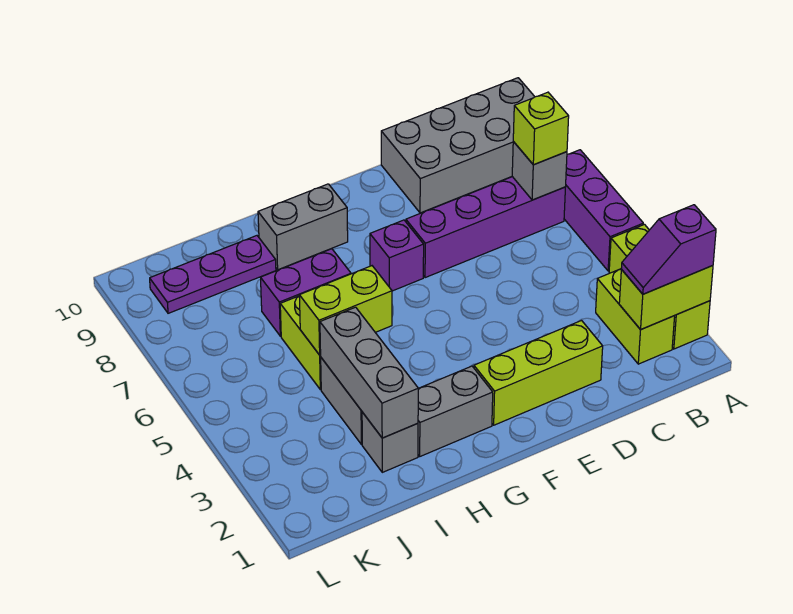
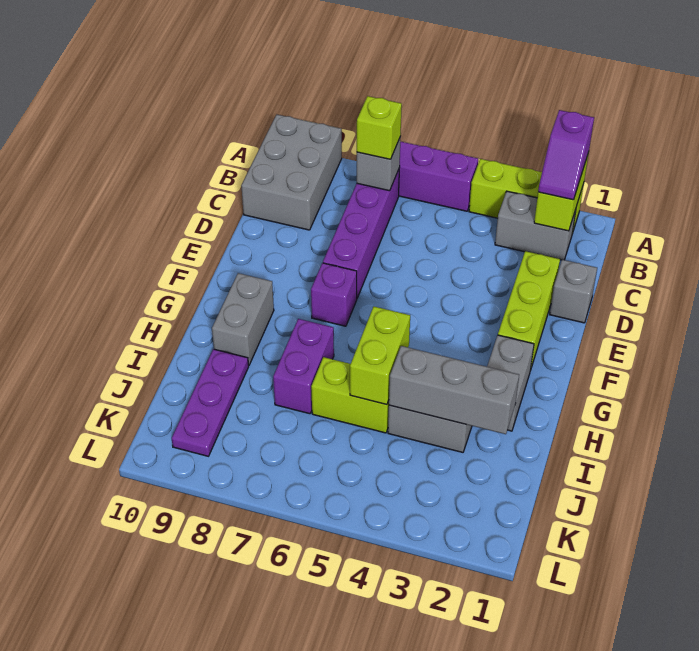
grey brick A9:D10 level 1 -> grey brick A9:C10 level 1
lime brick B2:B3 level 1 -> grey brick B2:B3 level 1
grey brick I2 level 1 -> grey brick D1 level 1

